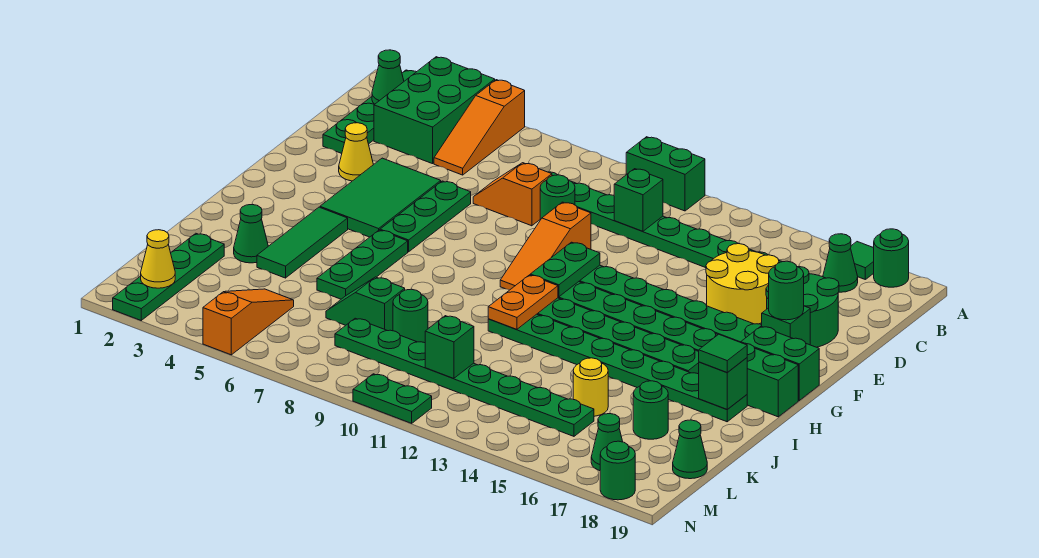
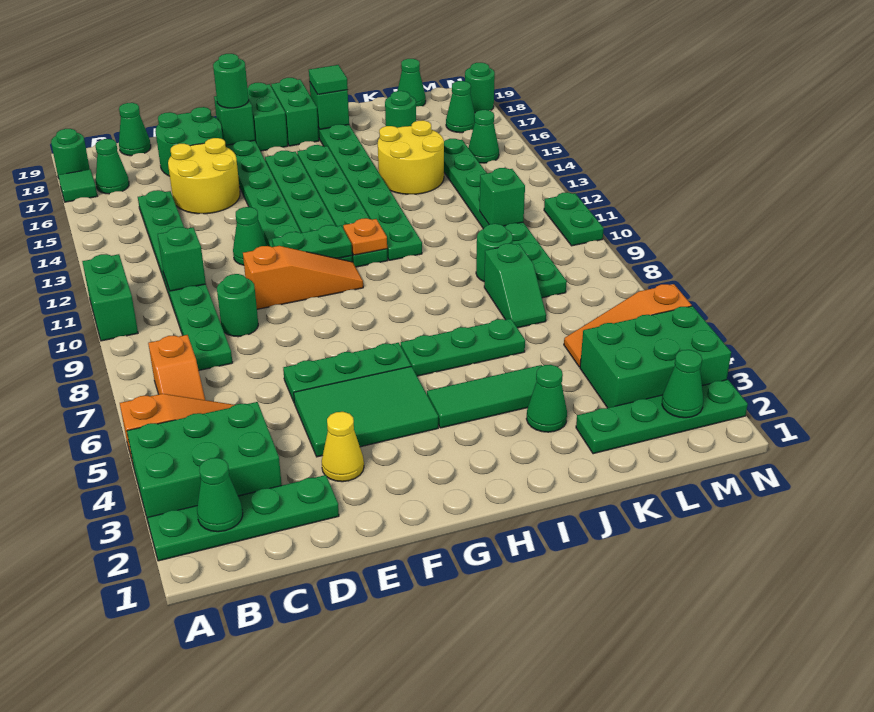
none -> green cone C19 level 1
orange slope D7:D8 level 1 top 8 -> orange slope B6:B7 level 1 top 7
none -> green cone E12 level 1
orange plate H11:I11 level 2 -> orange plate H11 level 2
yellow round brick K15 level 1 -> yellow round brick J14:K15 level 1
none -> green brick L3:N4 level 1
yellow cone M2 level 2 -> green cone M2 level 2
none -> green cone M15 level 1

